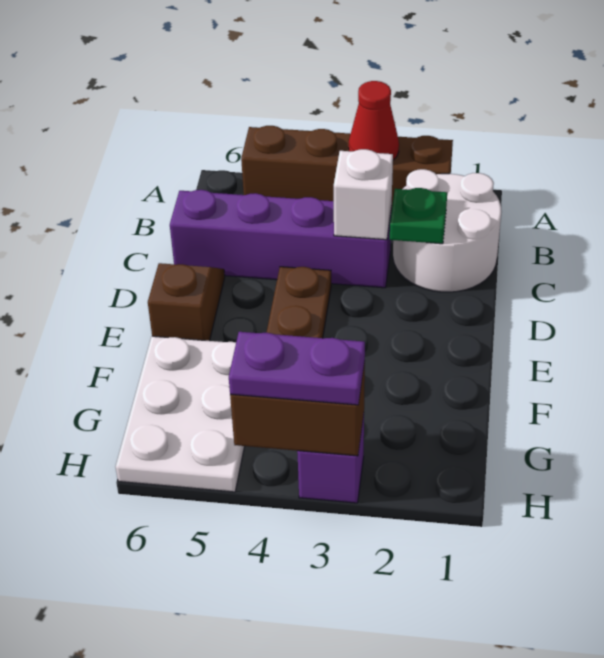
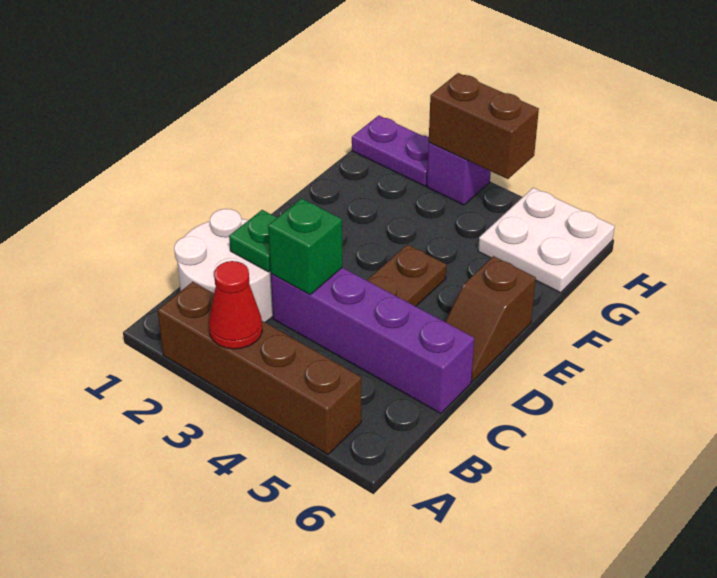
white brick C3 level 2 -> green brick C3 level 2
white plate F5:H6 level 1 -> white plate G5:H6 level 1
purple plate H3:H4 level 3 -> purple plate H1:H2 level 1

